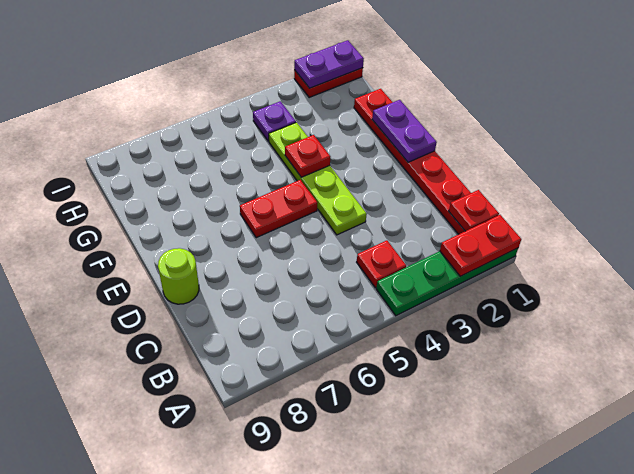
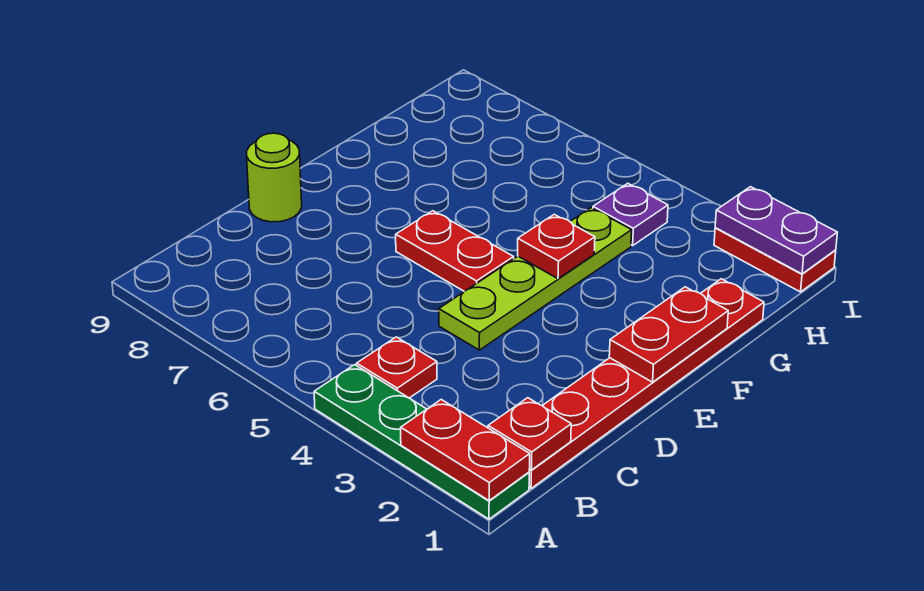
purple plate E1:F1 level 2 -> red plate E1:F1 level 2

